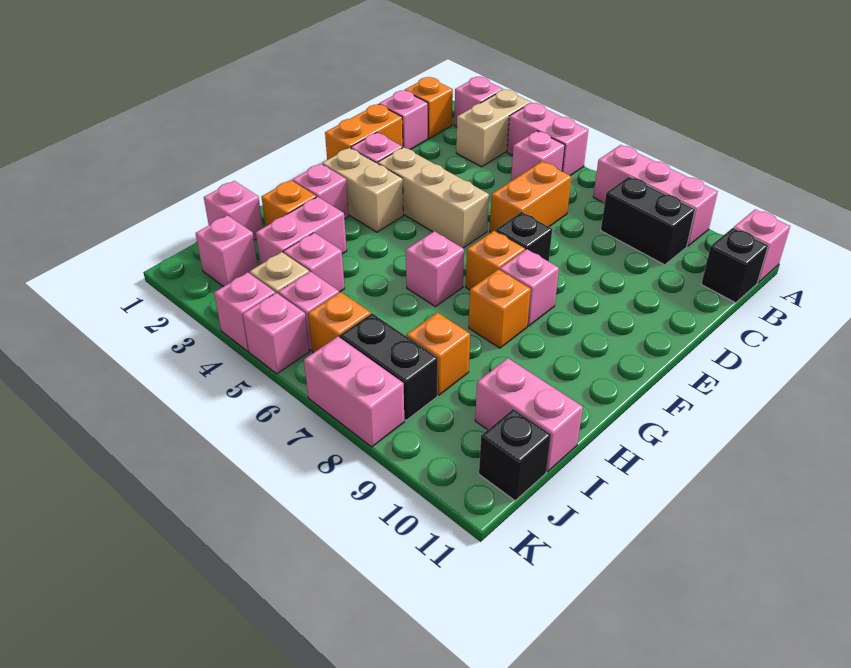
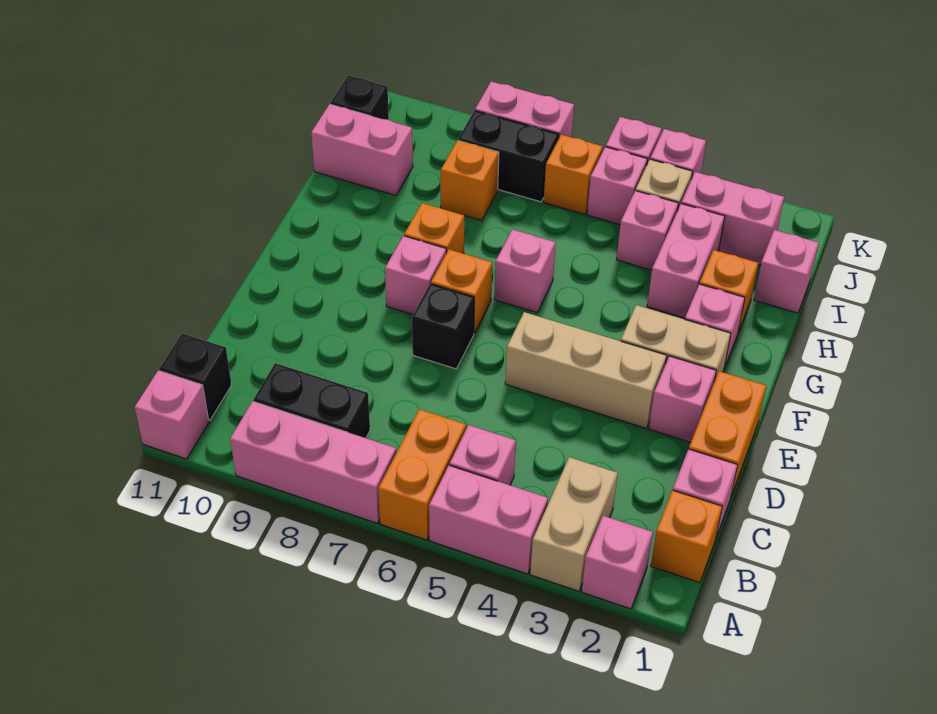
orange brick C6:D6 level 1 -> orange brick A6:B6 level 1
pink brick J2 level 1 -> pink brick J2:J3 level 1

